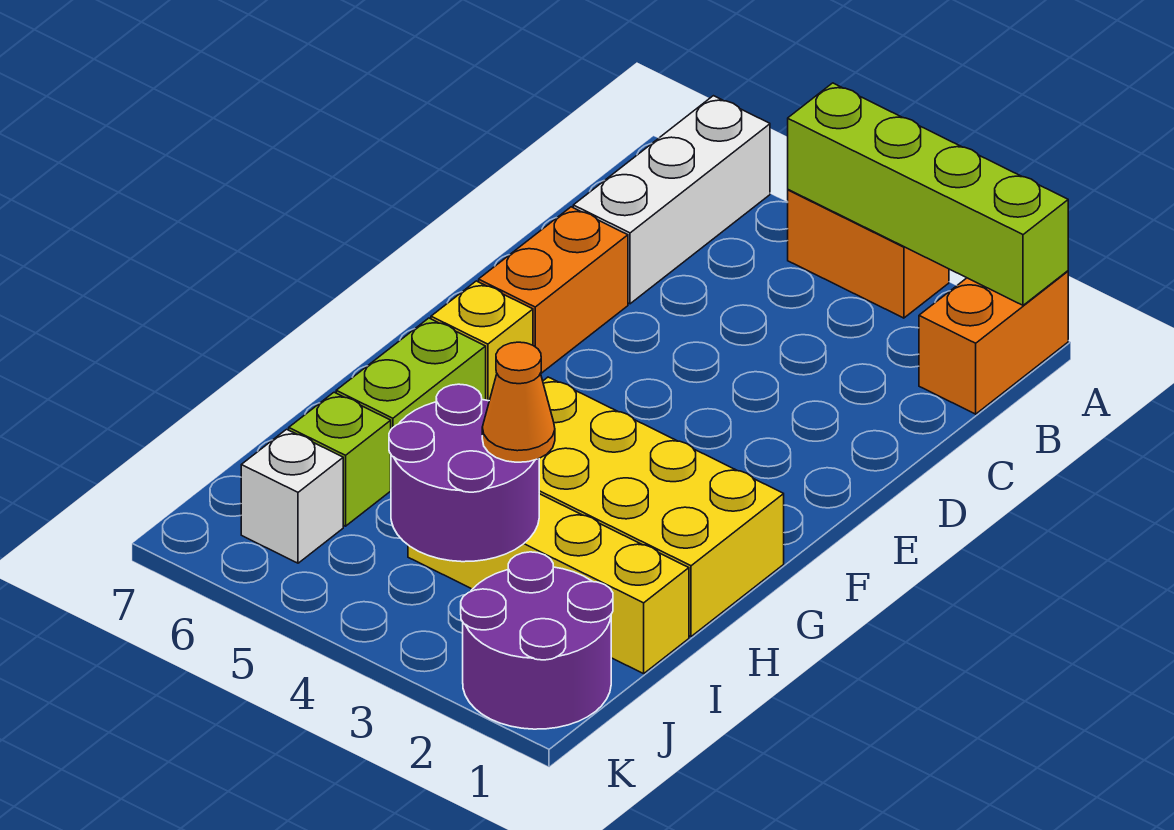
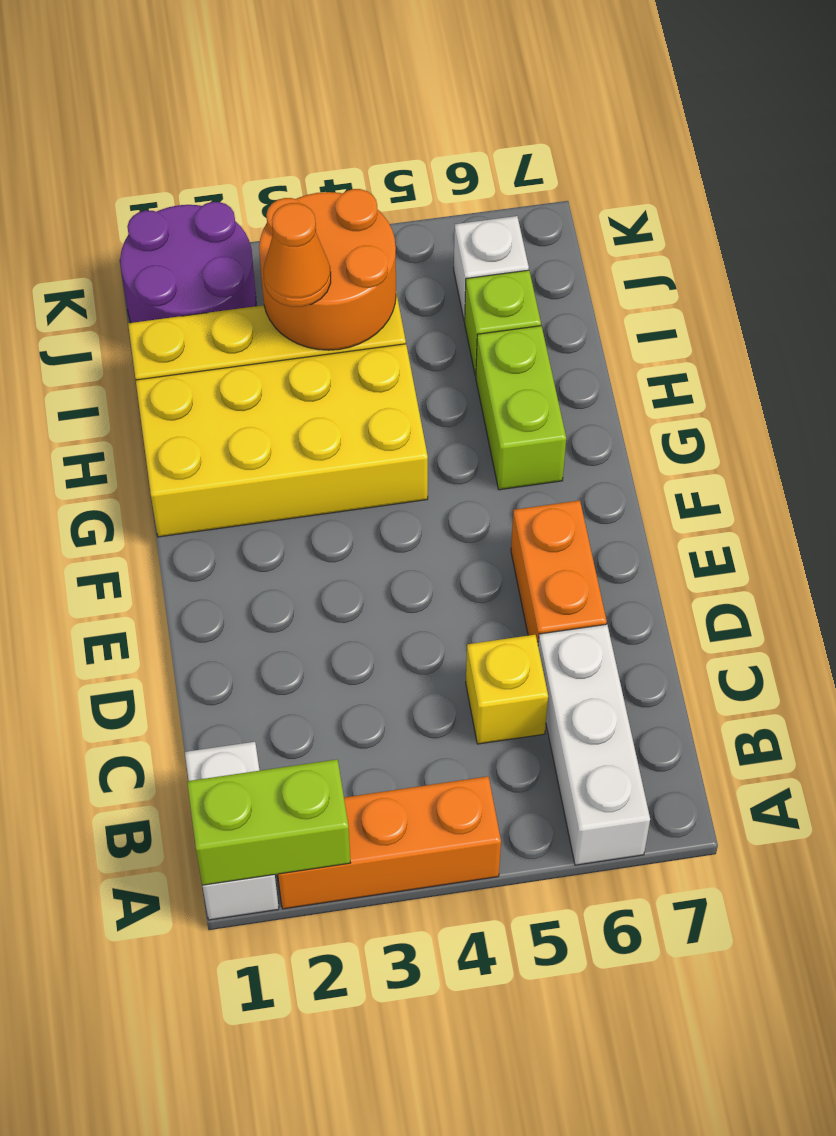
orange brick A1:B1 level 1 -> white brick A1:B1 level 1
lime brick A1:A4 level 2 -> lime brick A1:A2 level 2
orange brick A3:A4 level 1 -> orange brick A2:A4 level 1
yellow brick F6 level 1 -> yellow brick C5 level 1
purple round brick I3:J4 level 2 -> orange round brick I3:J4 level 2

